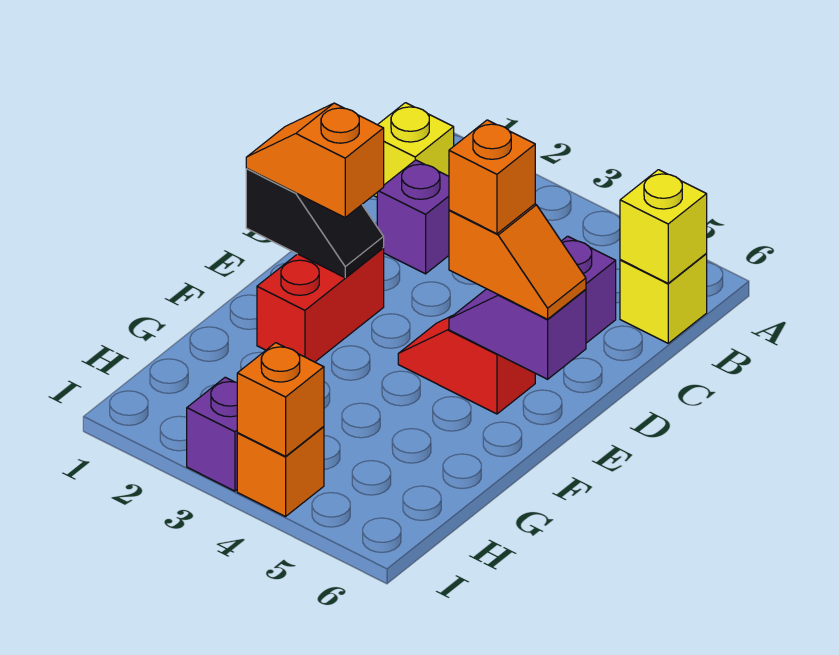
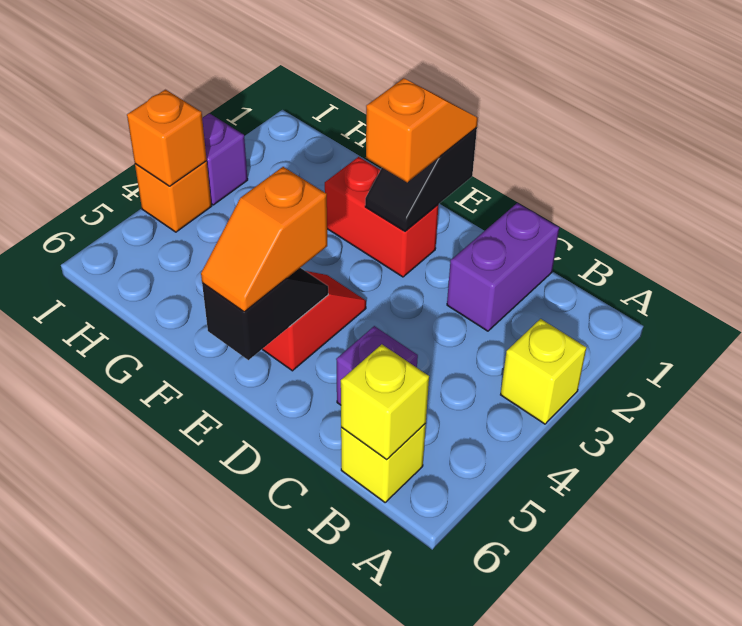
yellow brick B1 level 1 -> yellow brick A3 level 1
purple brick C2 level 1 -> purple brick C1:C2 level 1
purple slope E5:E6 level 2 top 6 -> black slope E5:E6 level 2 top 6
orange brick E5 level 4 -> none

